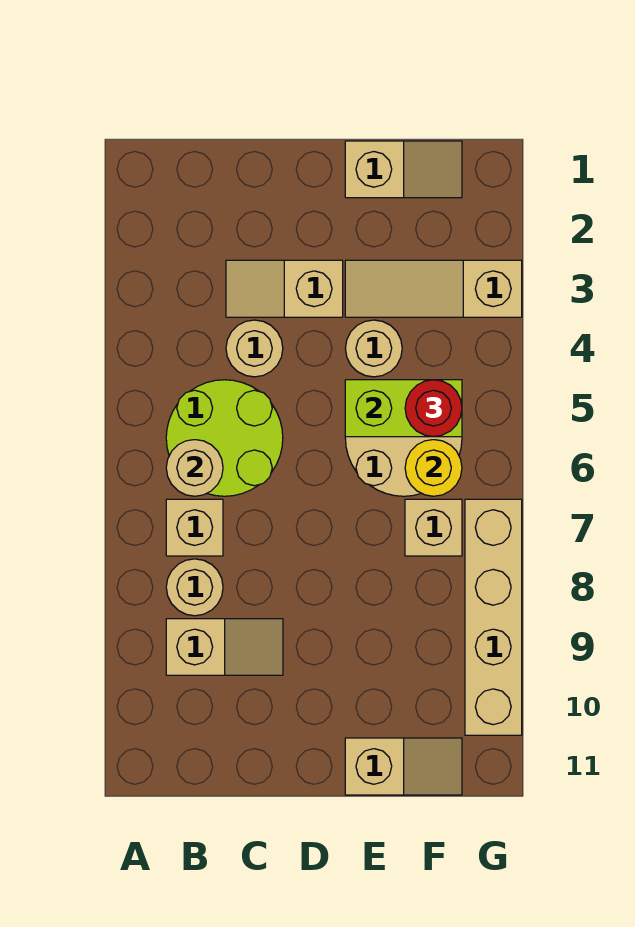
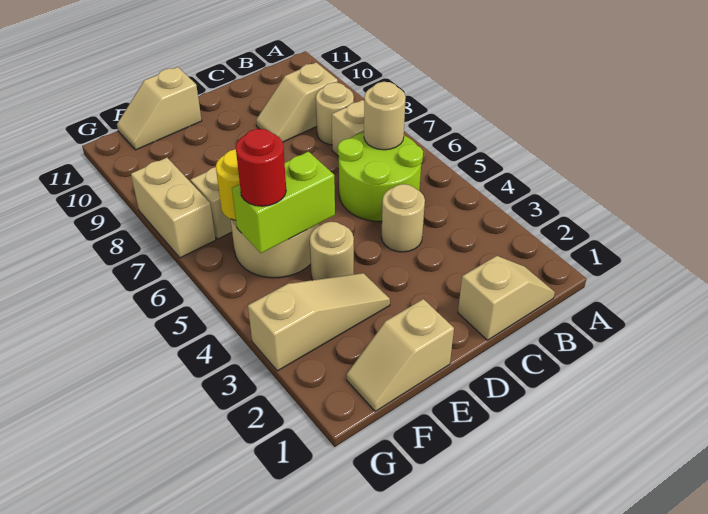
tan slope C3:D3 level 1 top D -> tan slope B1:C1 level 1 top C
tan brick G7:G10 level 1 -> tan brick G7:G8 level 1

